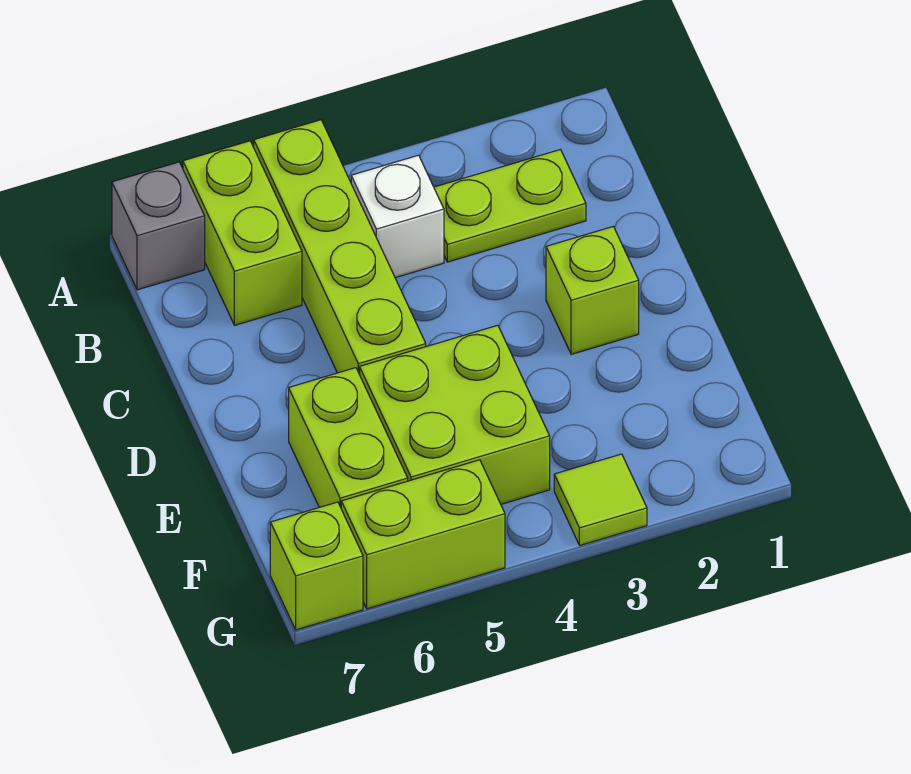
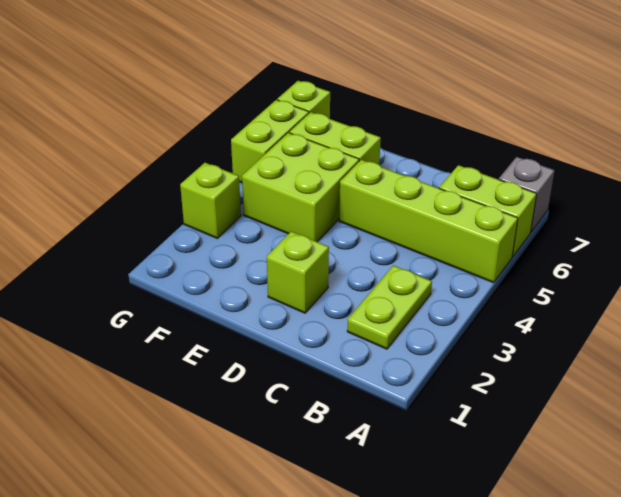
white brick B4 level 1 -> none
lime tile G3 level 1 -> lime brick G3 level 1

